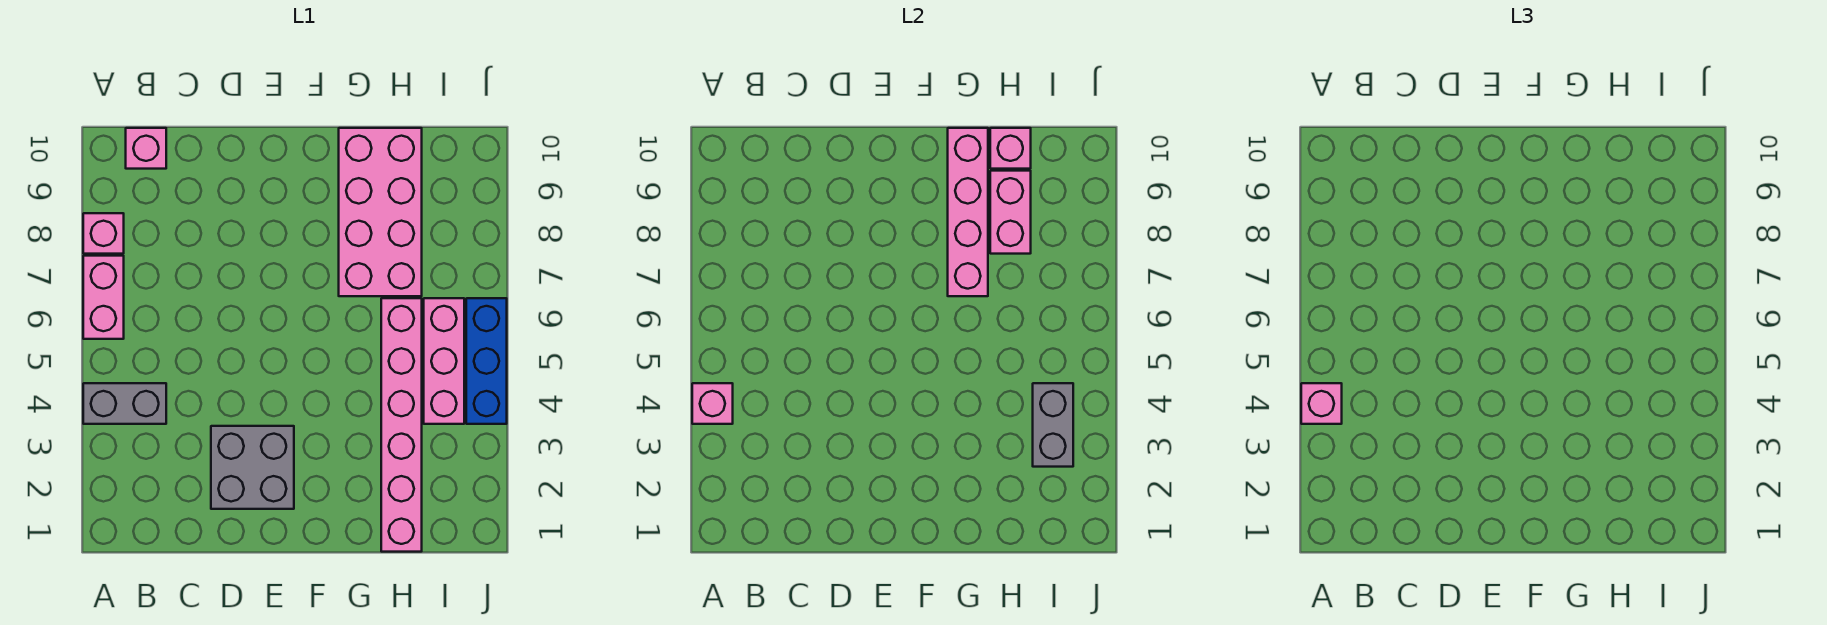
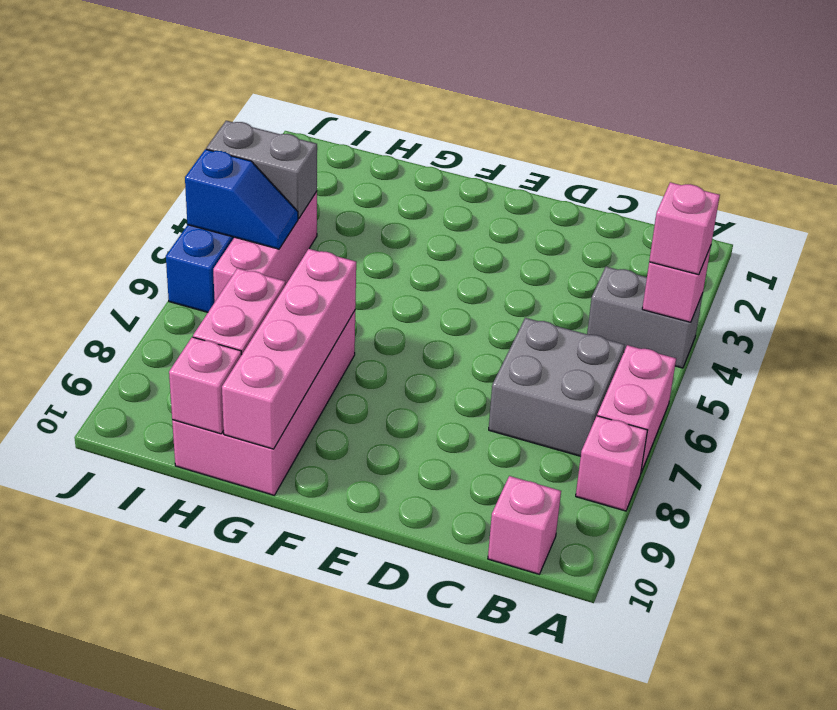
grey brick D2:E3 level 1 -> grey brick B6:C7 level 1
pink brick H1:H6 level 1 -> none
grey brick I3:I4 level 2 -> grey brick I4:J4 level 2
none -> blue slope I5:J5 level 2 top J

